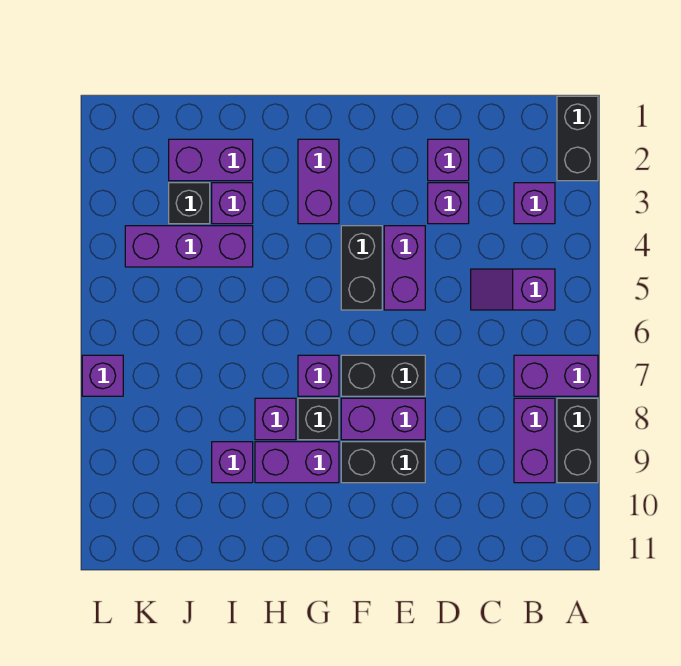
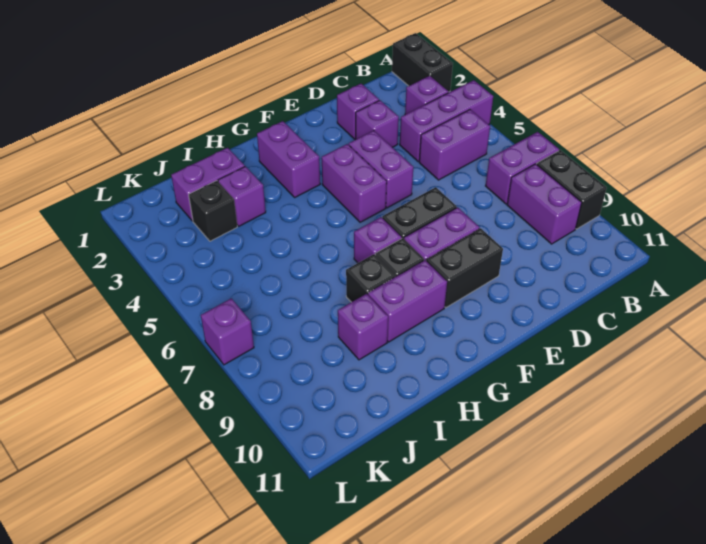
purple slope B5:C5 level 1 top B -> purple brick B5:C5 level 1
black brick F4:F5 level 1 -> purple brick F4:F5 level 1
purple brick H8 level 1 -> black brick H8 level 1
purple brick I4:K4 level 1 -> purple brick A4:C4 level 1

